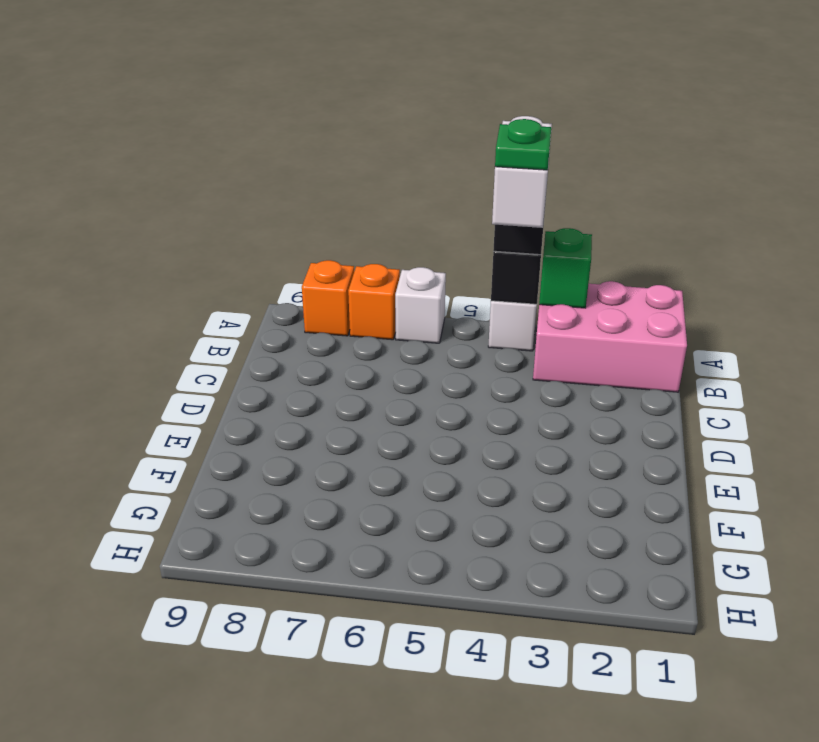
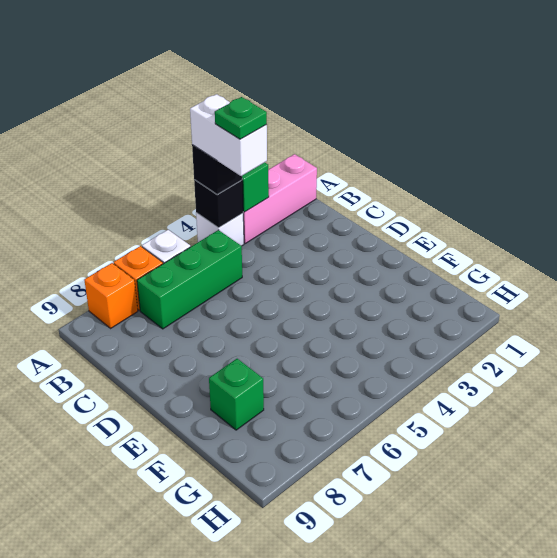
pink brick A1:B3 level 1 -> pink brick A1:A3 level 1
none -> green brick B5:B7 level 1
none -> green brick F8 level 1

